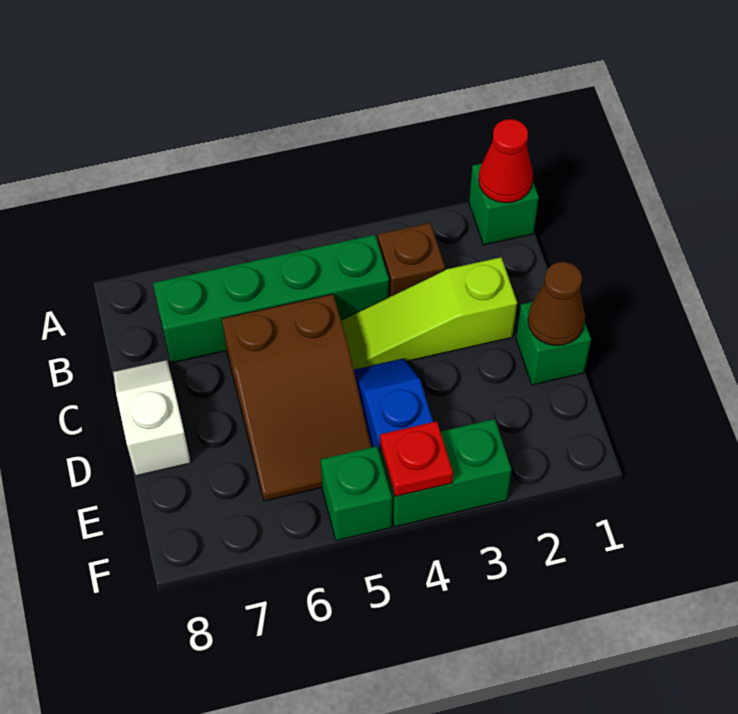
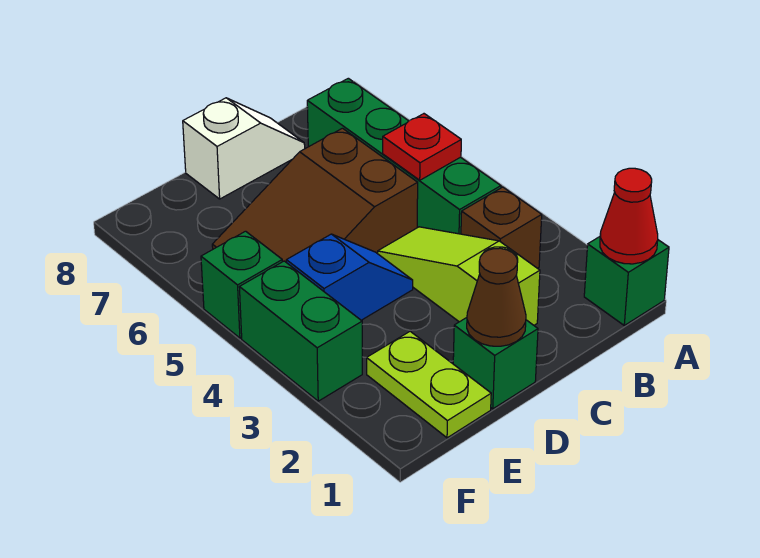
none -> lime plate E1:E2 level 1
red plate F4 level 2 -> red plate B5 level 2

